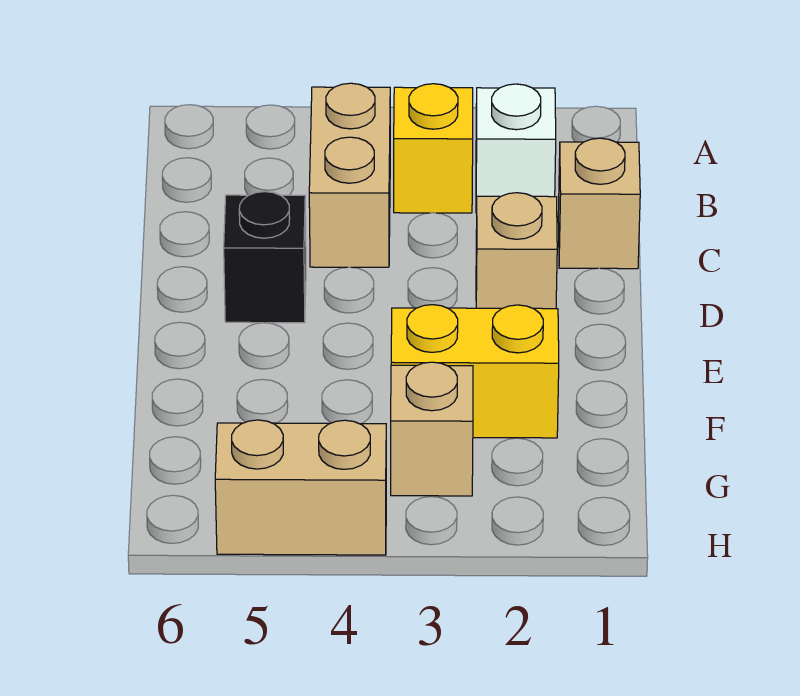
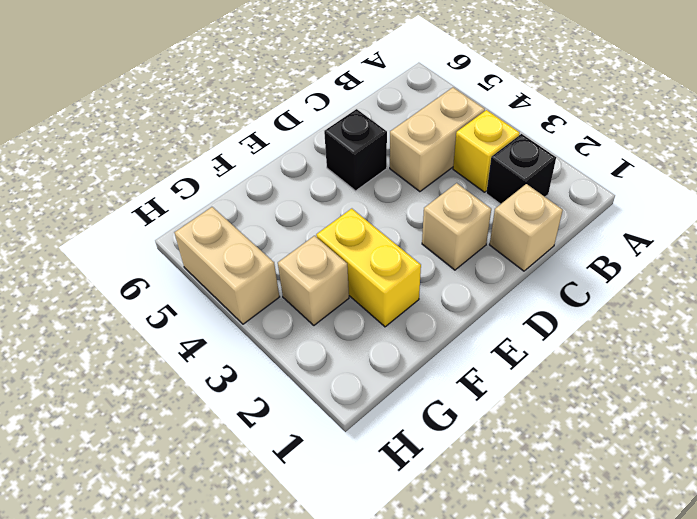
white brick B2 level 1 -> black brick B2 level 1

